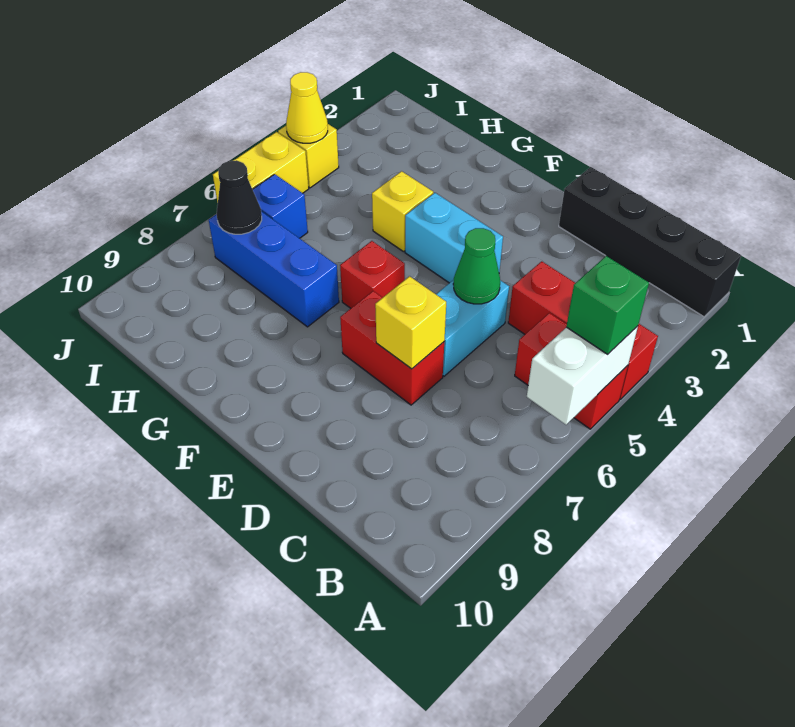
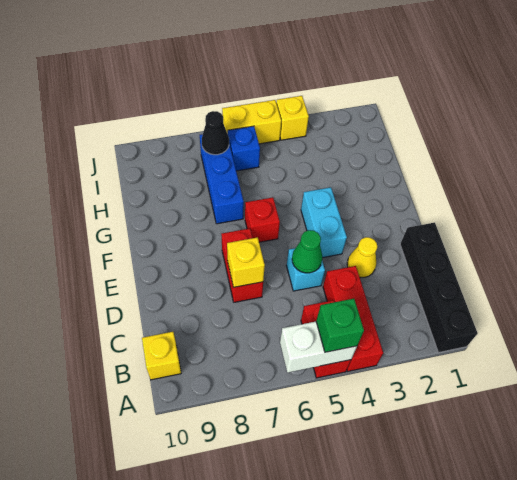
cyan brick D5:D6 level 1 -> cyan brick D5 level 1
yellow brick G4 level 1 -> yellow brick B10 level 1
yellow cone J4 level 2 -> yellow cone D3 level 1

